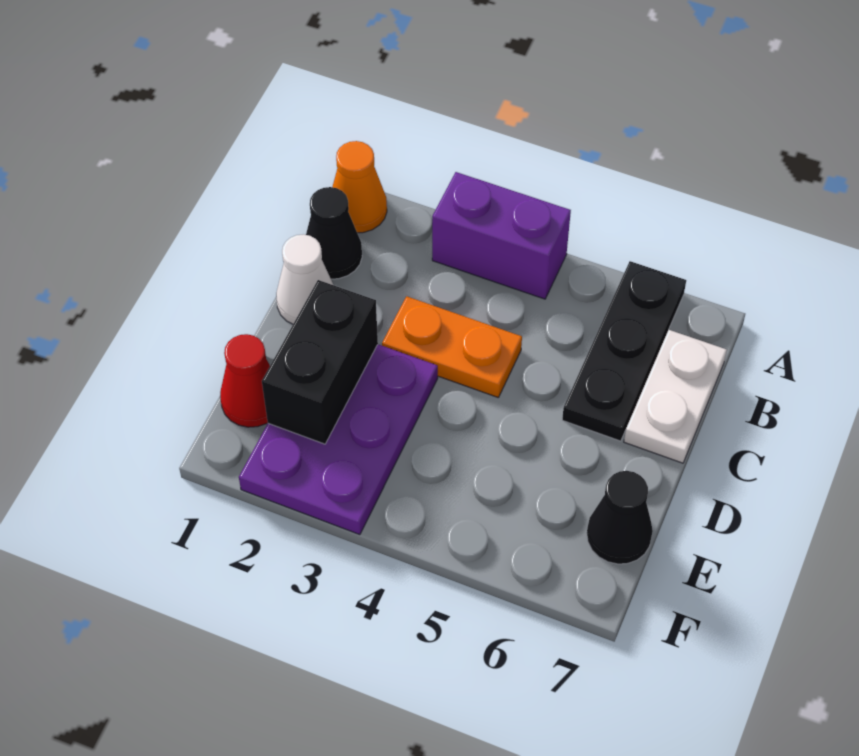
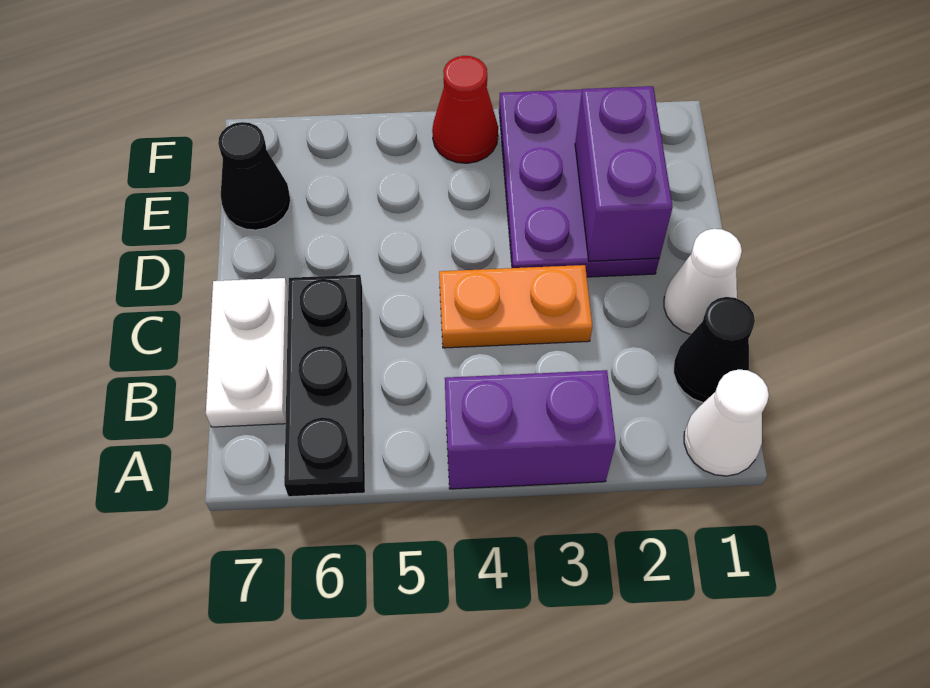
orange cone A1 level 1 -> white cone A1 level 1
black brick D2:E2 level 2 -> purple brick D2:E2 level 2
red cone E1 level 1 -> red cone F4 level 1

